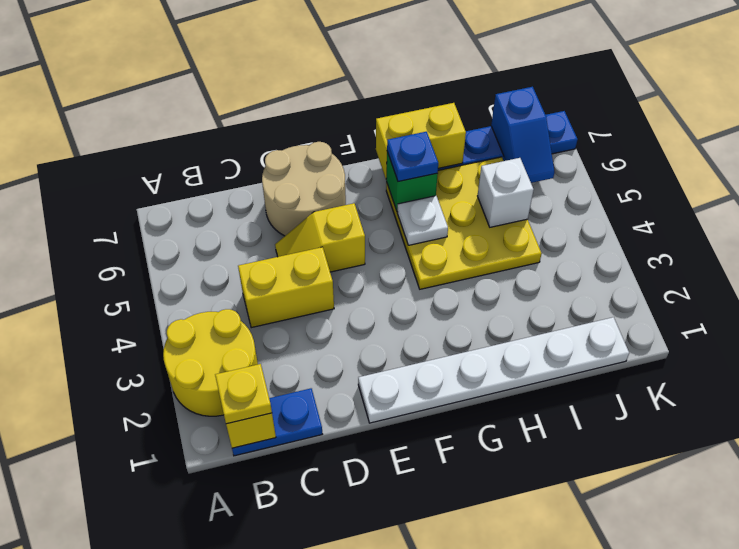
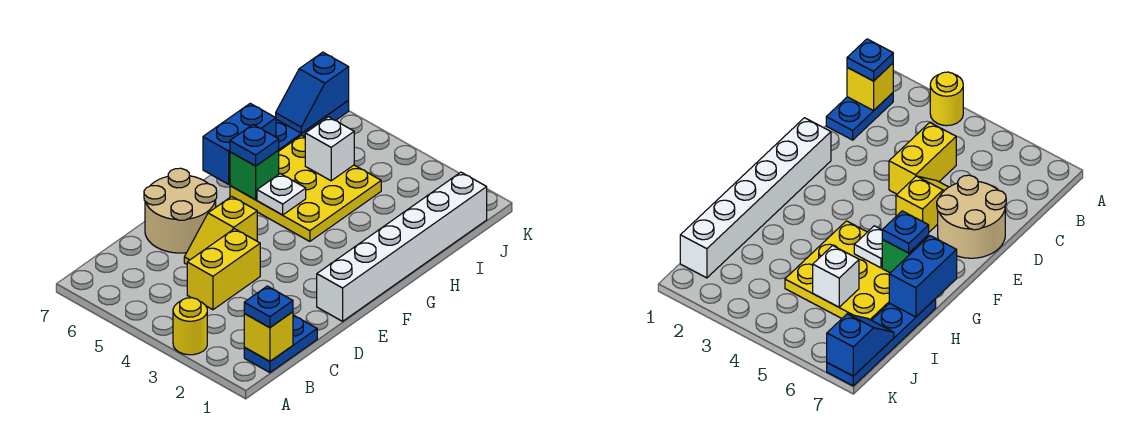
yellow round brick A2:B3 level 1 -> yellow round brick A3 level 1
yellow plate B1 level 3 -> blue plate B1 level 3
white plate E1:J1 level 1 -> white brick E1:J1 level 1
yellow brick G7:H7 level 2 -> blue brick G7:H7 level 2
blue slope J6:J7 level 2 top 7 -> blue slope J7:K7 level 2 top K

